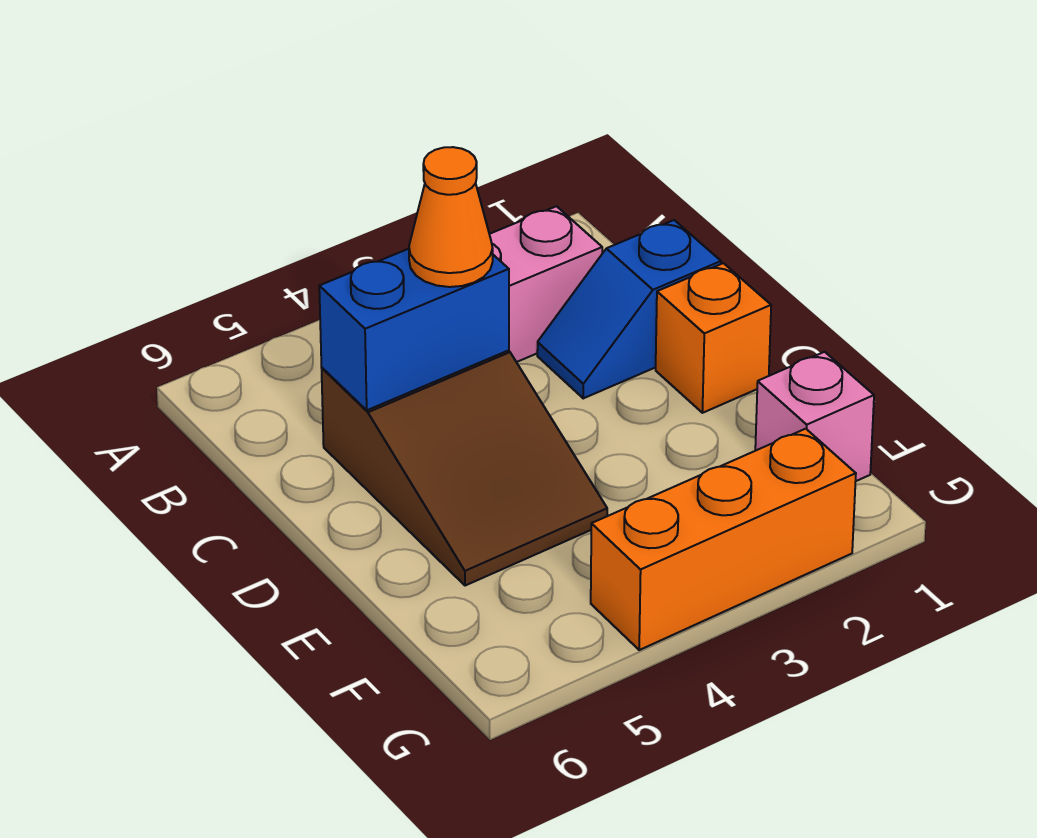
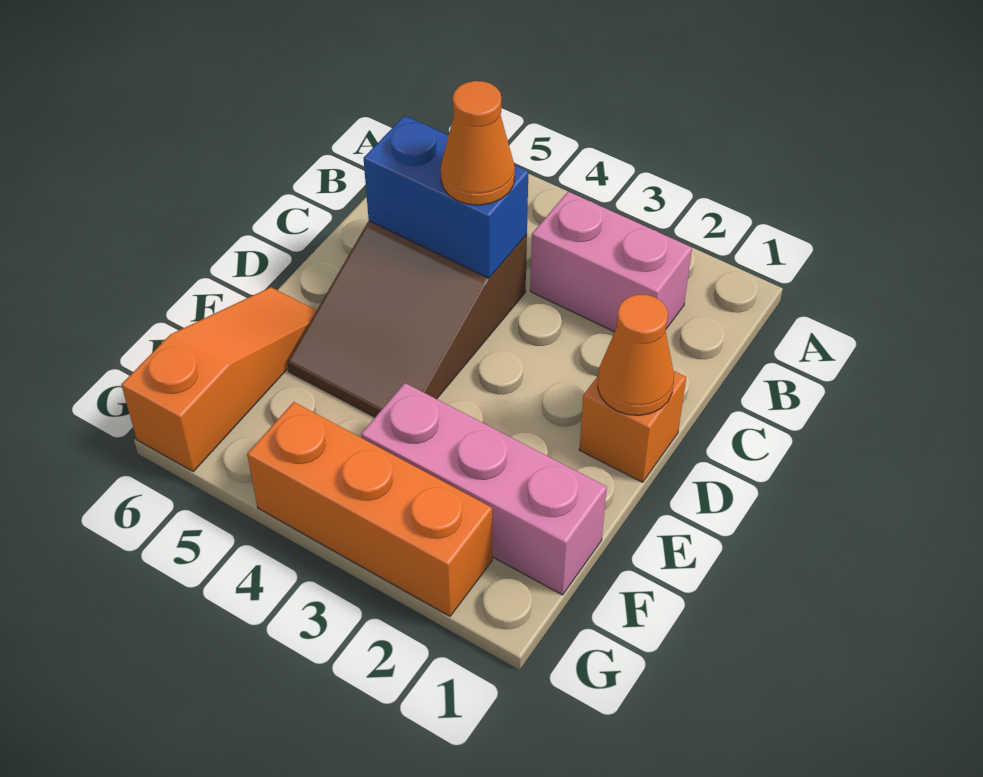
blue slope C1:C2 level 1 top 1 -> none
none -> orange cone D1 level 2
none -> orange slope E6:G6 level 1 top G
pink brick F1 level 1 -> pink brick F1:F3 level 1

